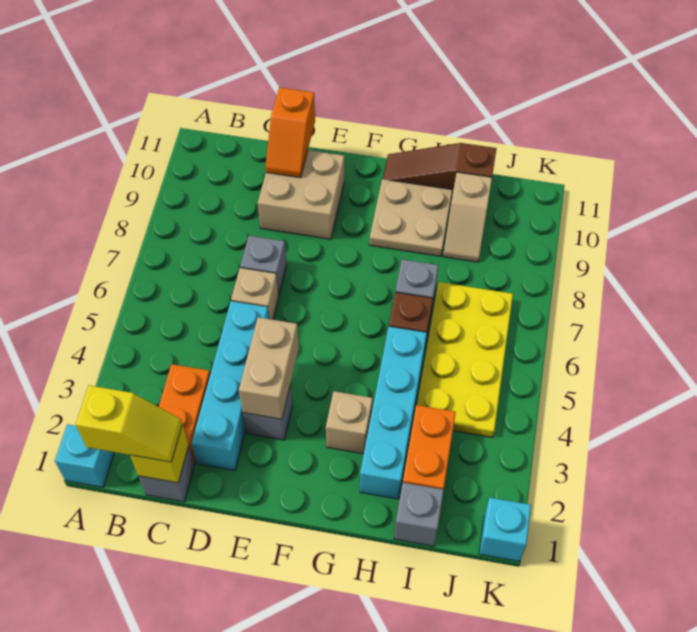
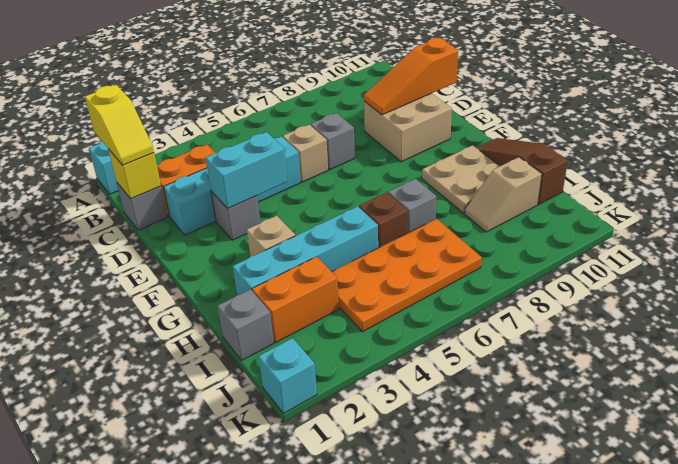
orange slope D10:D11 level 2 top 11 -> orange slope D9:D11 level 2 top 11
tan brick E3:E4 level 2 -> cyan brick E3:E4 level 2
yellow plate I4:J7 level 1 -> orange plate I4:J7 level 1

